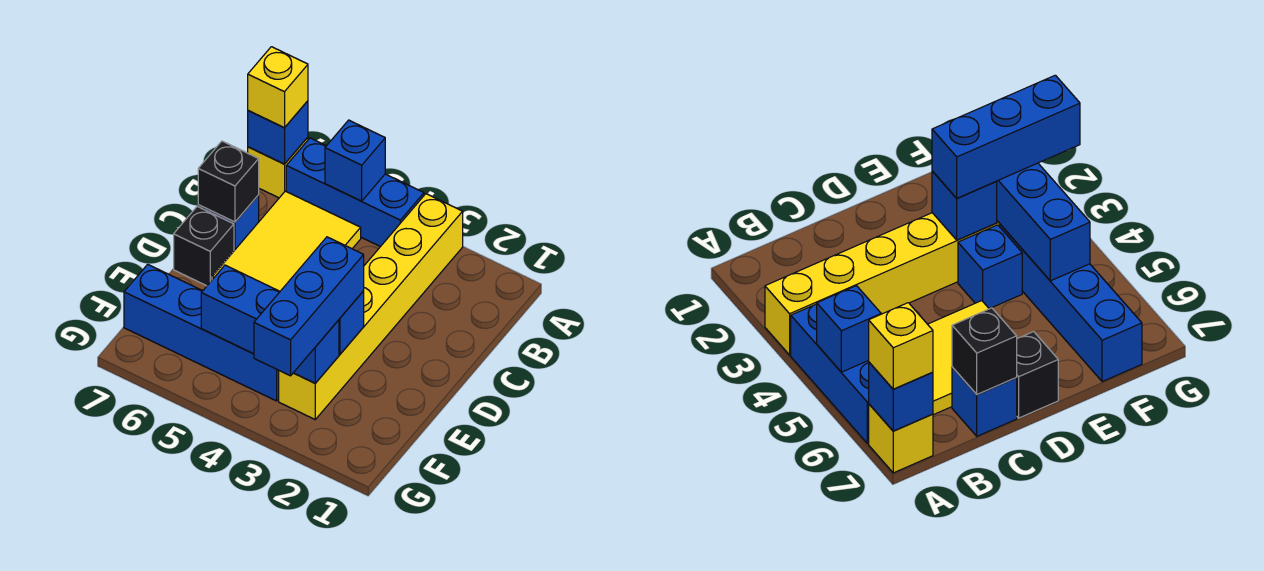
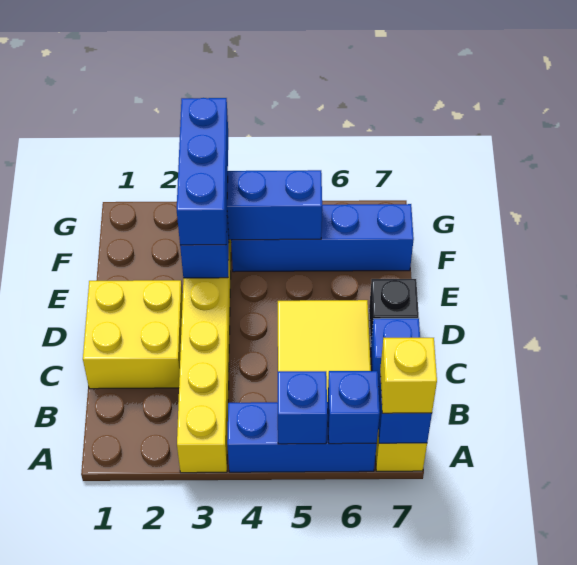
none -> yellow brick C1:D2 level 1
black brick C7 level 2 -> none
blue brick E4 level 1 -> blue brick A6 level 2

